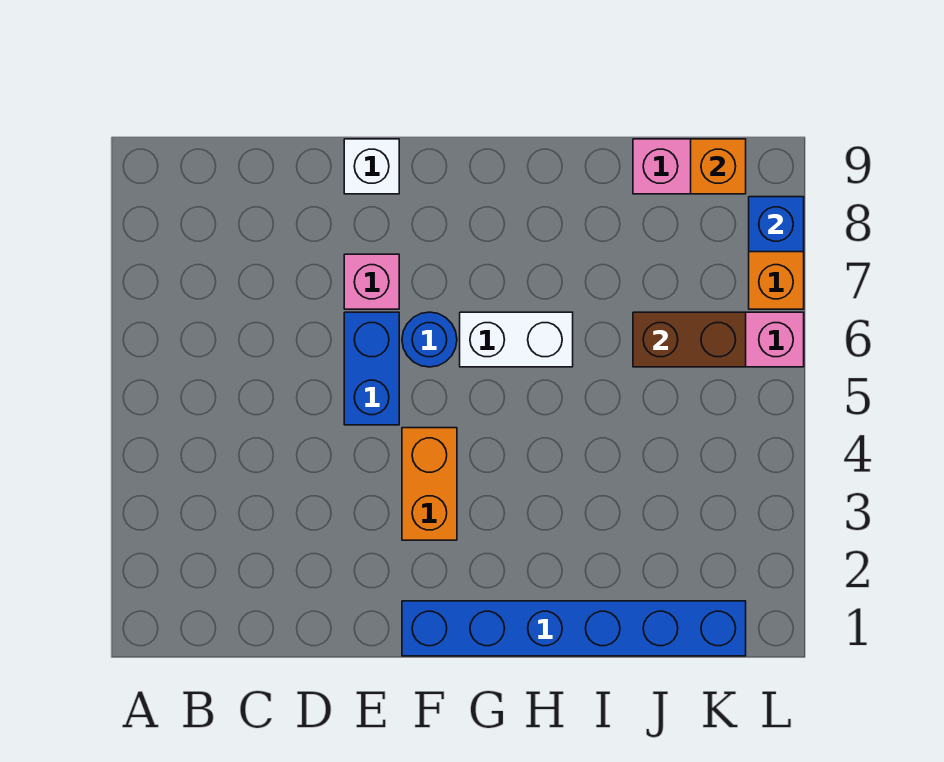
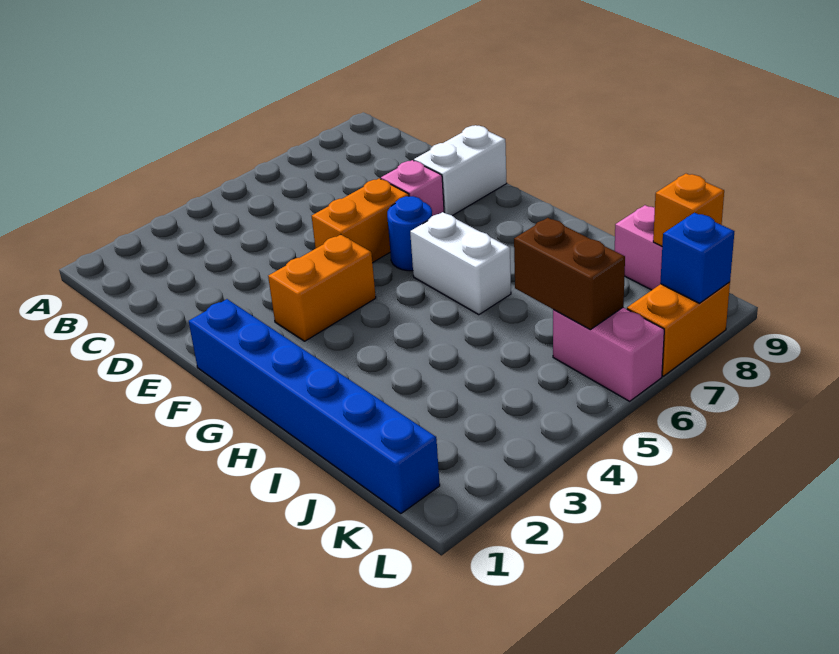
blue brick E5:E6 level 1 -> orange brick E5:E6 level 1
white brick E9 level 1 -> white brick E8:E9 level 1

